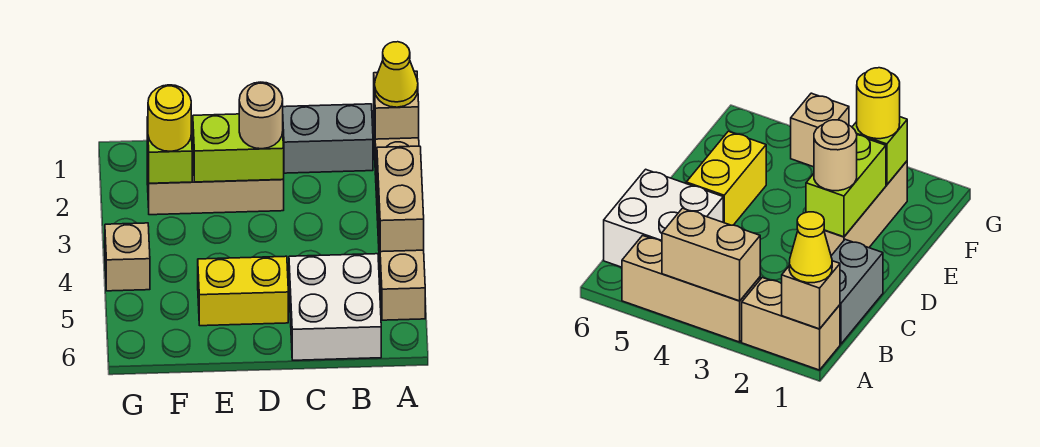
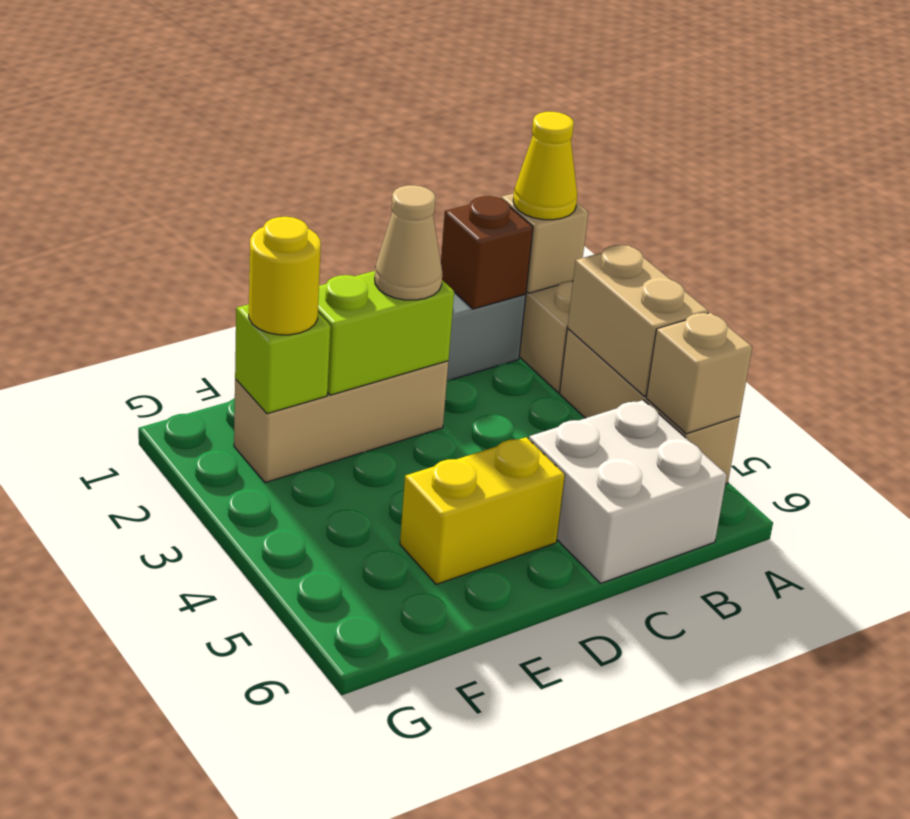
none -> brown brick B1 level 2
tan round brick D2 level 3 -> tan cone D2 level 3
tan brick G4 level 1 -> tan brick A5 level 2

